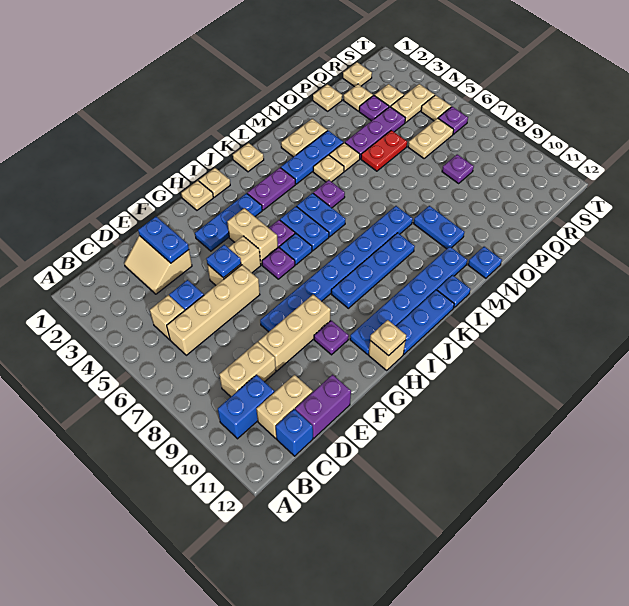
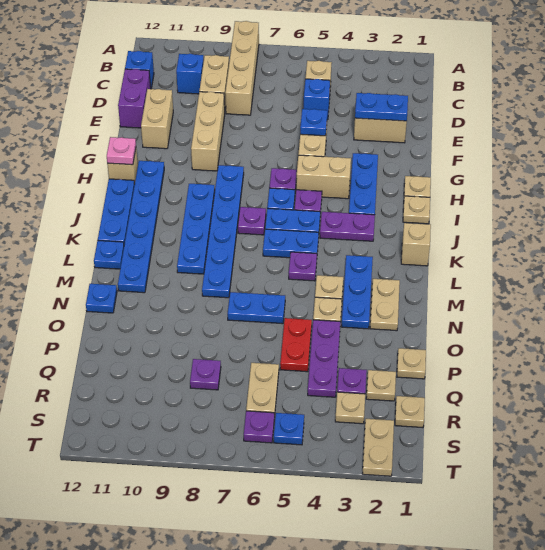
blue brick B10:C10 level 1 -> blue brick C10 level 1
tan brick C6:F6 level 1 -> tan brick A8:D8 level 1
tan brick C11:D11 level 1 -> tan brick E11:F11 level 1
blue plate F8:M8 level 1 -> blue plate H8:M8 level 1
purple plate G10 level 1 -> purple plate J7 level 1
tan plate H12 level 2 -> pink plate H12 level 2
purple plate J3:K3 level 1 -> purple plate J3:J4 level 1
tan plate K1 level 1 -> tan brick K1 level 1
blue plate N9:N10 level 1 -> blue plate N6:N7 level 1
tan plate R4:S4 level 1 -> tan plate S2:T2 level 1
tan plate S5 level 1 -> blue plate S5 level 1

